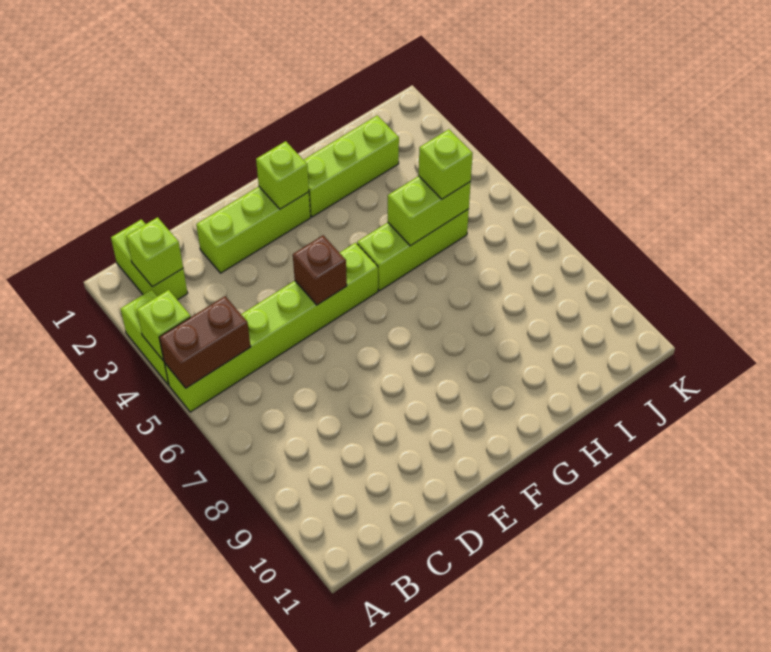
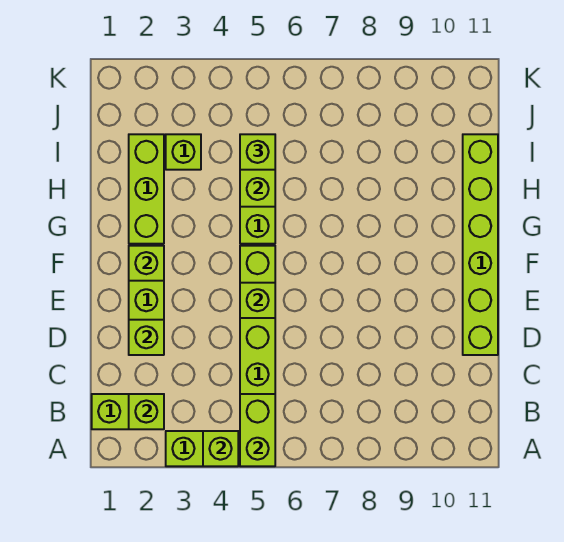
brown brick A5:B5 level 2 -> lime brick A5:B5 level 2
none -> lime brick D2 level 2
none -> lime brick D11:I11 level 1
brown brick E5 level 2 -> lime brick E5 level 2
none -> lime brick I3 level 1

